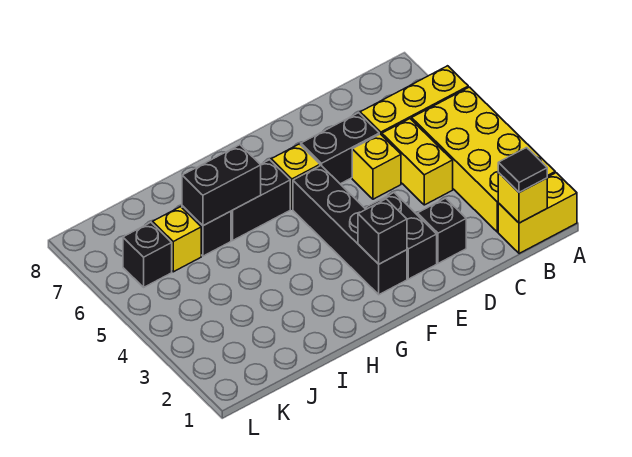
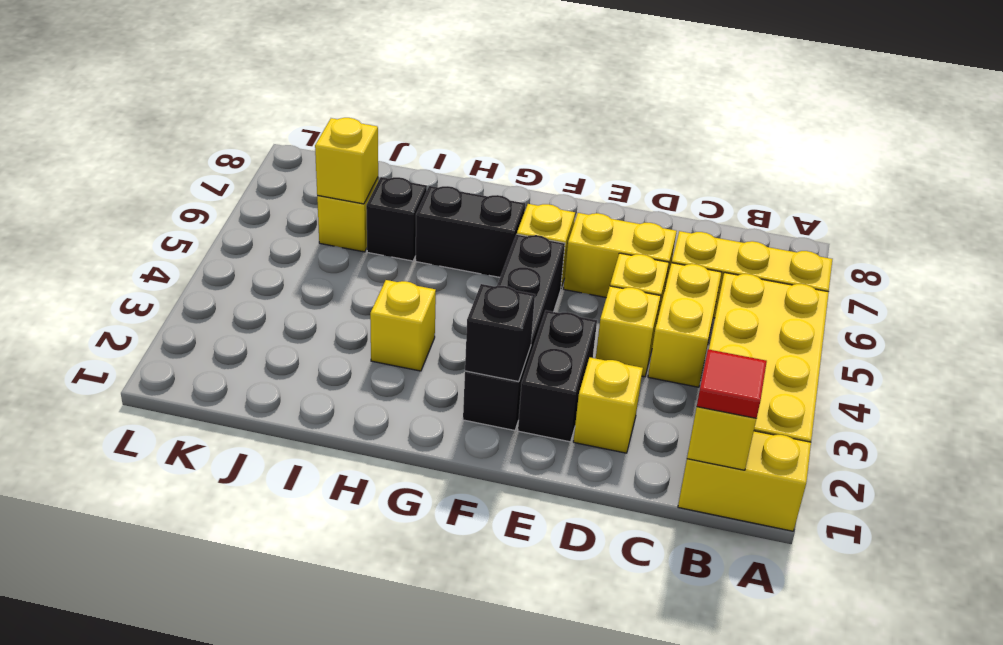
black tile B1 level 3 -> red tile B1 level 3
black brick D2 level 1 -> yellow brick D2 level 1
none -> yellow brick D4 level 1
black brick D6:E6 level 1 -> yellow brick D6:E6 level 1
none -> yellow brick H3 level 1
black brick H6:I6 level 2 -> none
none -> yellow brick J6 level 2
black brick K6 level 1 -> none

